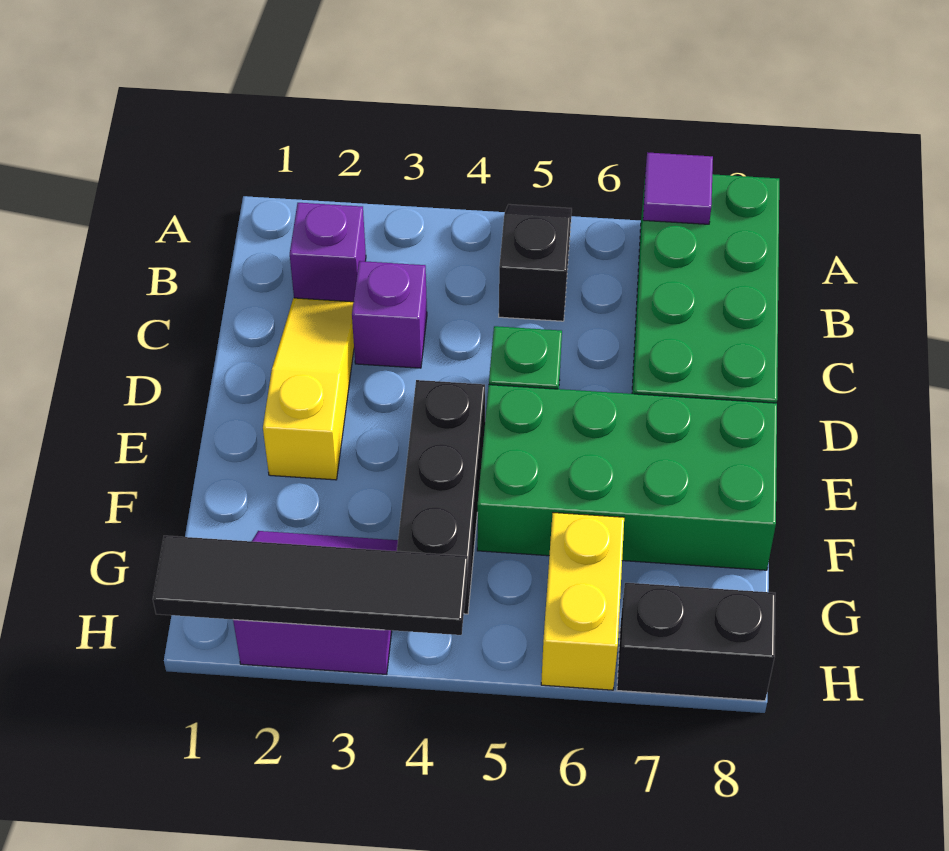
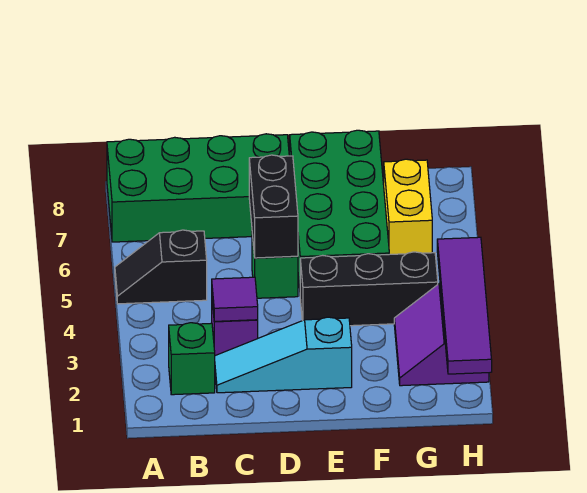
purple tile A7 level 2 -> purple tile C3 level 2
purple brick B2 level 1 -> green brick B2 level 1
yellow slope C2:E2 level 1 top E -> cyan slope C2:E2 level 1 top E
yellow brick G6:H6 level 1 -> yellow brick G6:G7 level 1
black tile H1:H4 level 2 -> purple tile H1:H4 level 2
black brick H7:H8 level 1 -> black brick D5:D6 level 2

